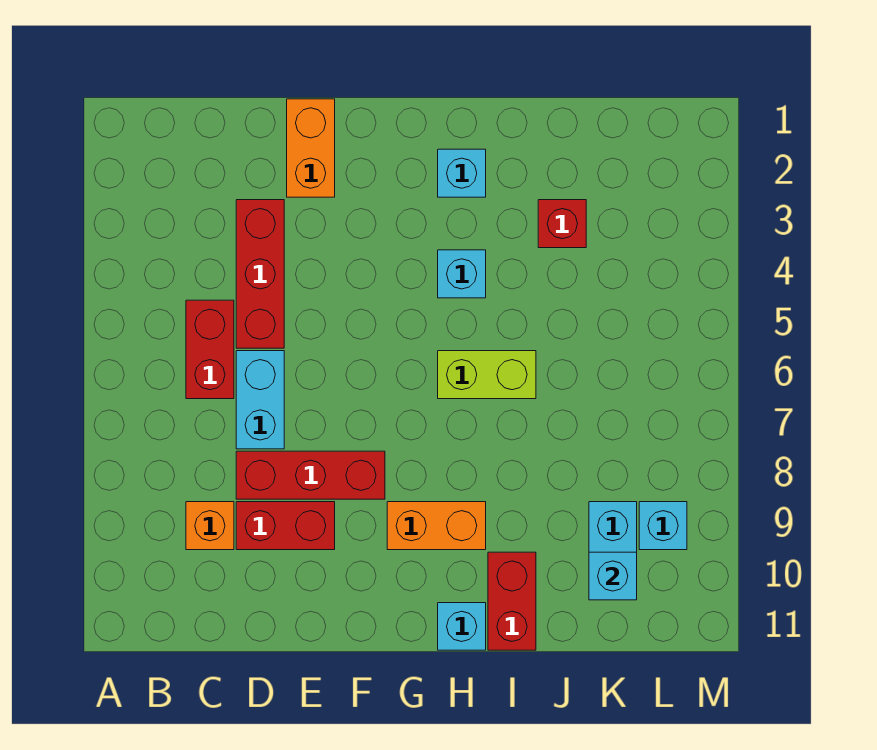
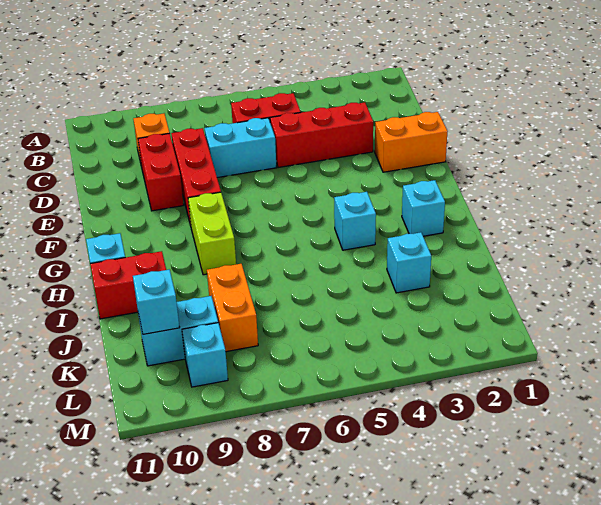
orange brick G9:H9 level 1 -> orange brick J8:K8 level 1
lime brick H6:I6 level 1 -> lime brick G8:H8 level 1
red brick J3 level 1 -> cyan brick J3 level 1

